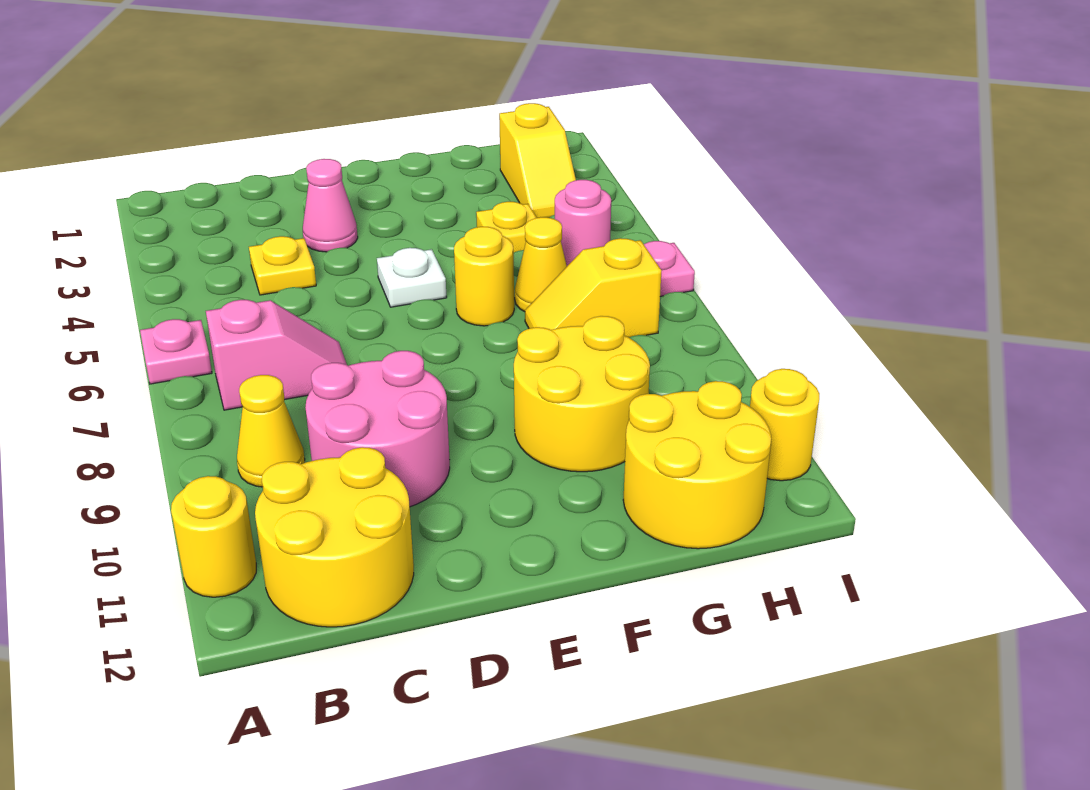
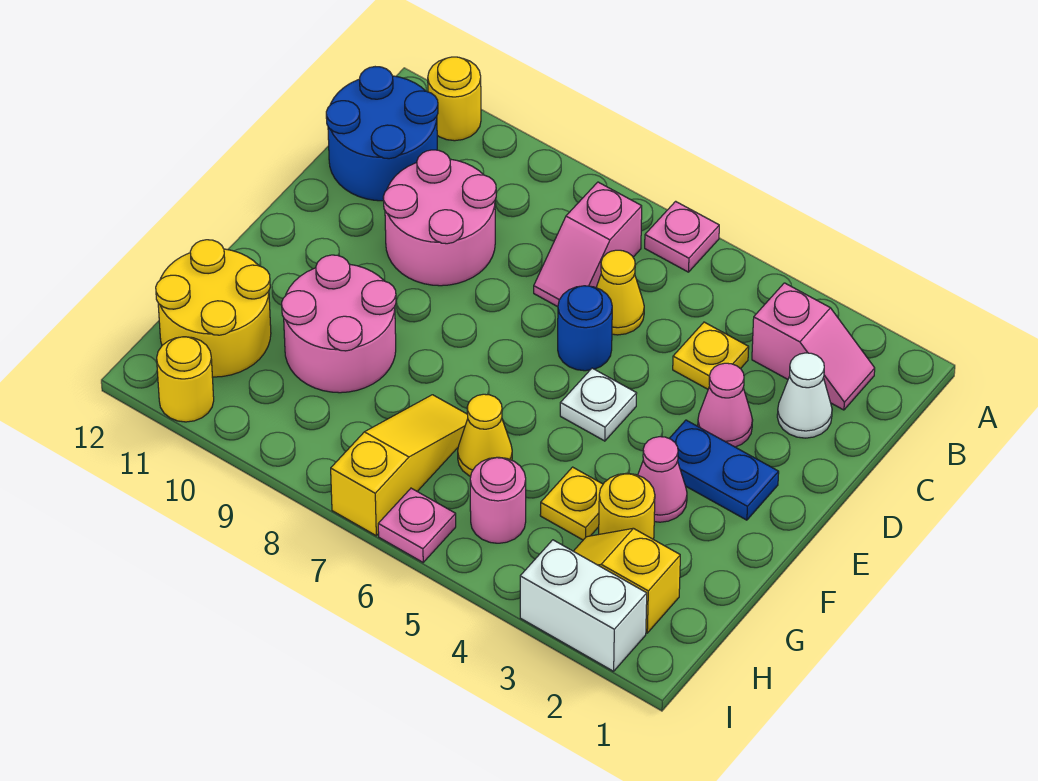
none -> pink slope B2:B3 level 1 top 3
yellow cone B9 level 1 -> yellow cone C6 level 1
yellow round brick B11:C12 level 1 -> blue round brick B11:C12 level 1
none -> white cone C2 level 1
none -> blue round brick D6 level 1
none -> blue plate E2:E3 level 1
none -> pink cone F3 level 1
yellow round brick F6 level 1 -> yellow round brick G3 level 1
yellow round brick F9:G10 level 1 -> pink round brick F9:G10 level 1
yellow slope G7:H7 level 1 top H -> yellow slope G7:I7 level 1 top I
none -> white brick I2:I3 level 1

